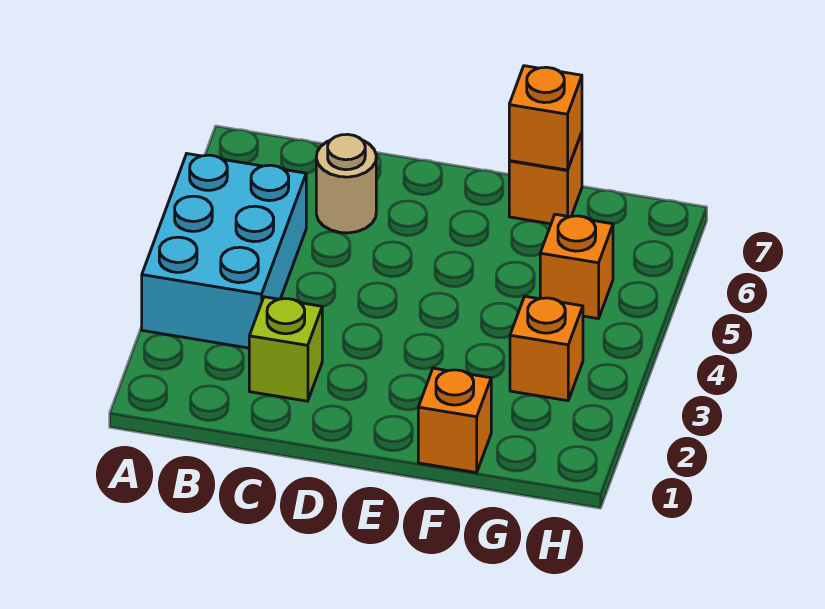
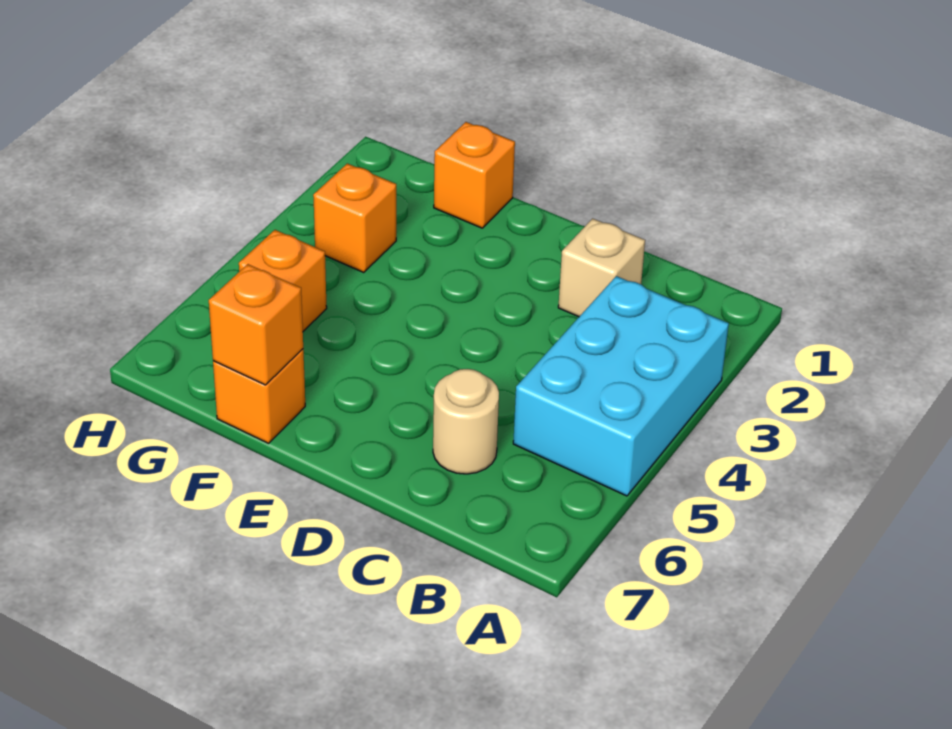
lime brick C2 level 1 -> tan brick C2 level 1

